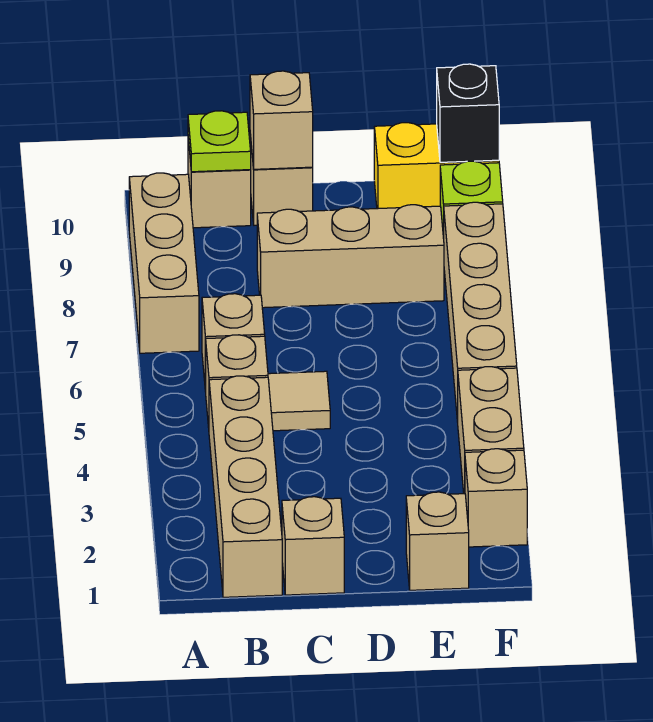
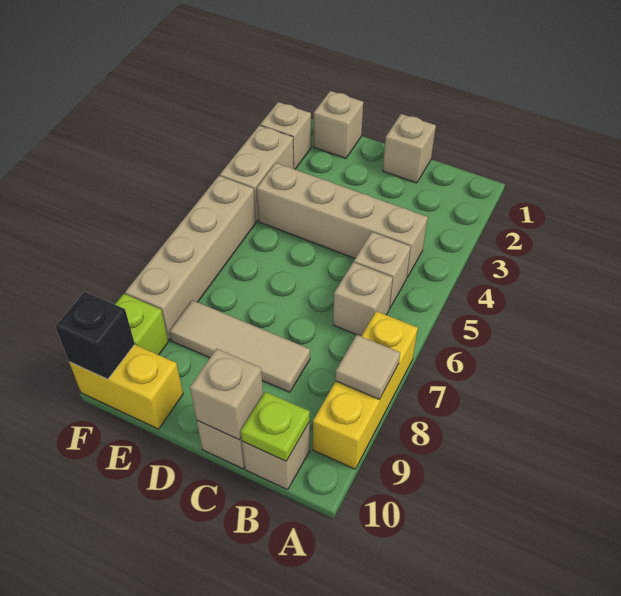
tan brick A7:A9 level 1 -> yellow brick A7:A9 level 1
tan brick B1:B4 level 1 -> tan brick B4:E4 level 1
tan tile C5 level 1 -> tan tile A8 level 2
tan brick C8:E8 level 1 -> tan tile C8:E8 level 1

